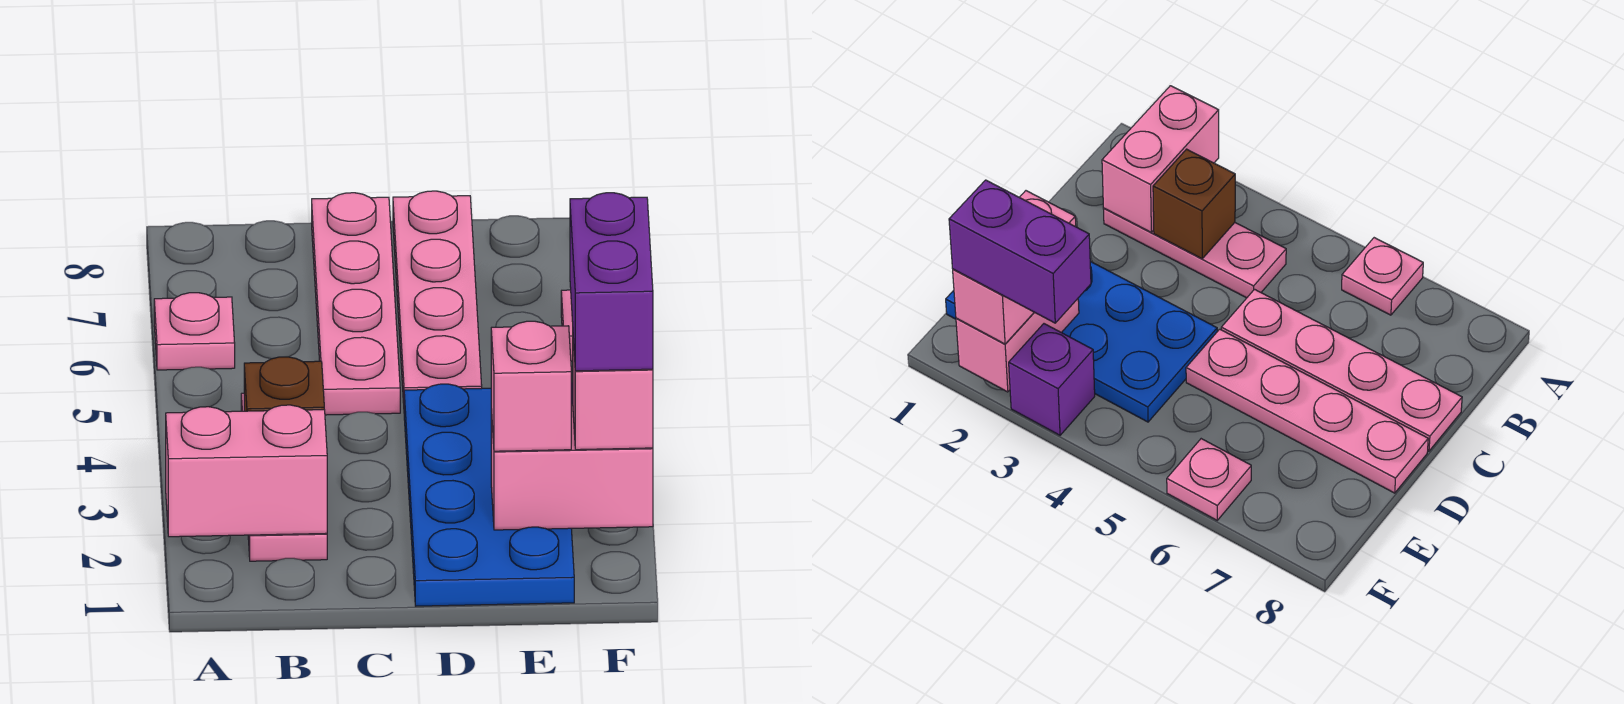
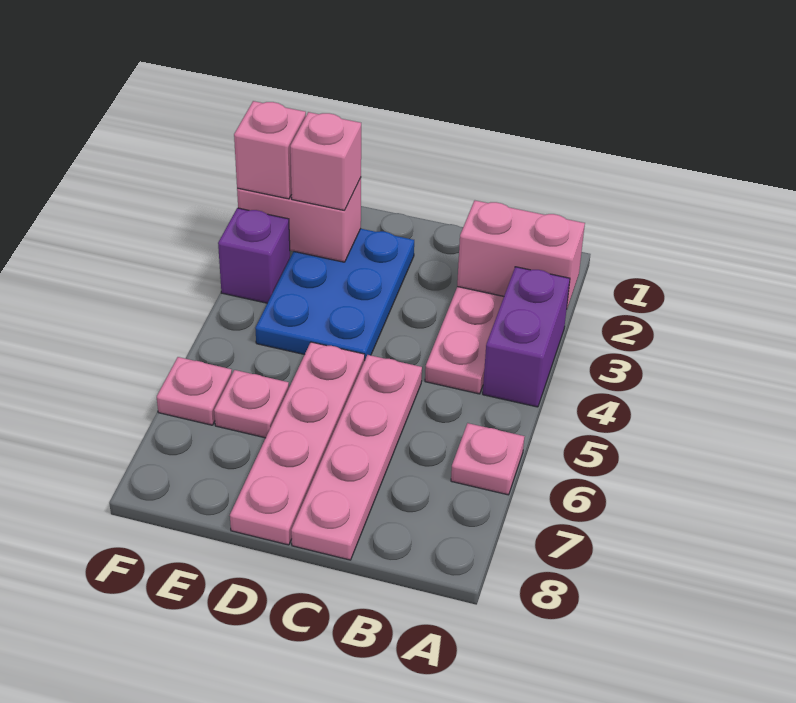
brown brick B3 level 2 -> none
blue plate D1:E4 level 1 -> blue plate D2:E4 level 1
none -> pink plate E6 level 1
purple brick F2:F3 level 4 -> purple brick A3:A4 level 1

